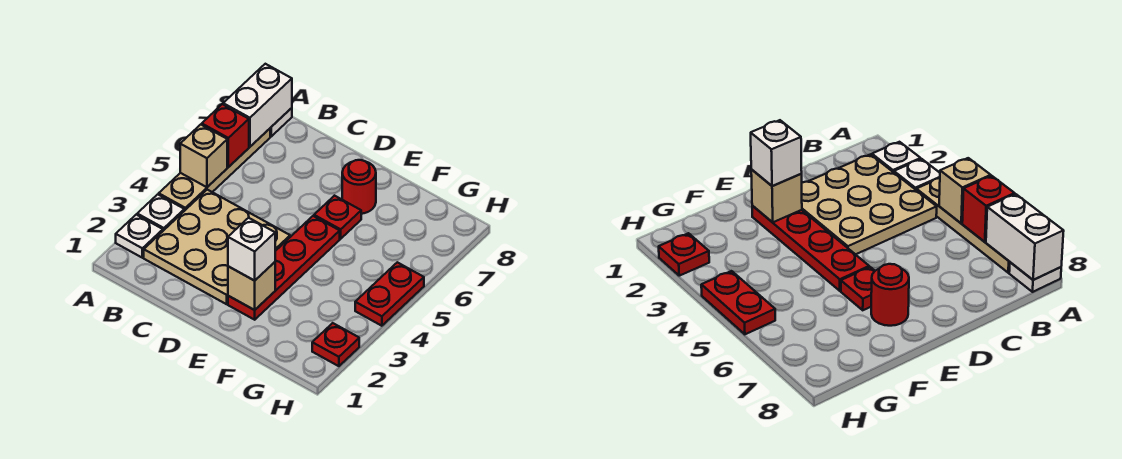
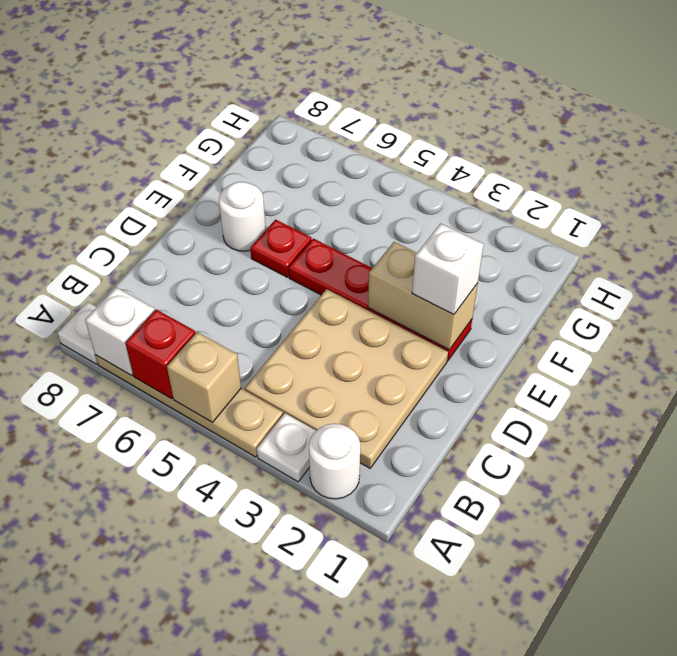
white plate A2 level 1 -> white round brick A2 level 1
white brick A7:A8 level 2 -> white brick A7 level 2
tan brick E2 level 2 -> tan brick E2:E3 level 2
red round brick E7 level 1 -> white round brick E7 level 1
red plate H2 level 1 -> none
red plate H4:H5 level 1 -> none

